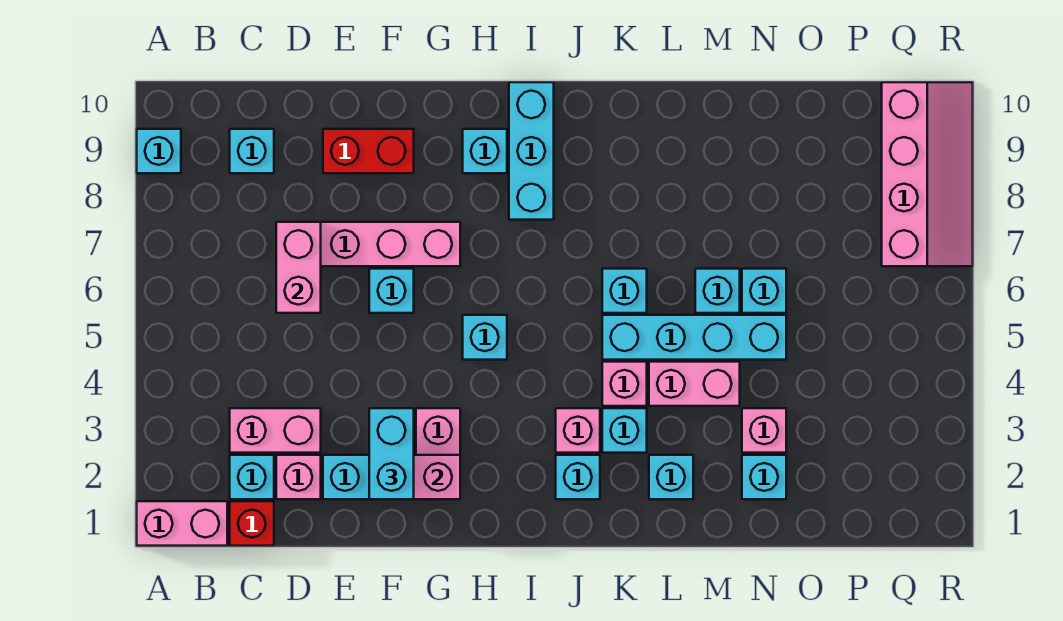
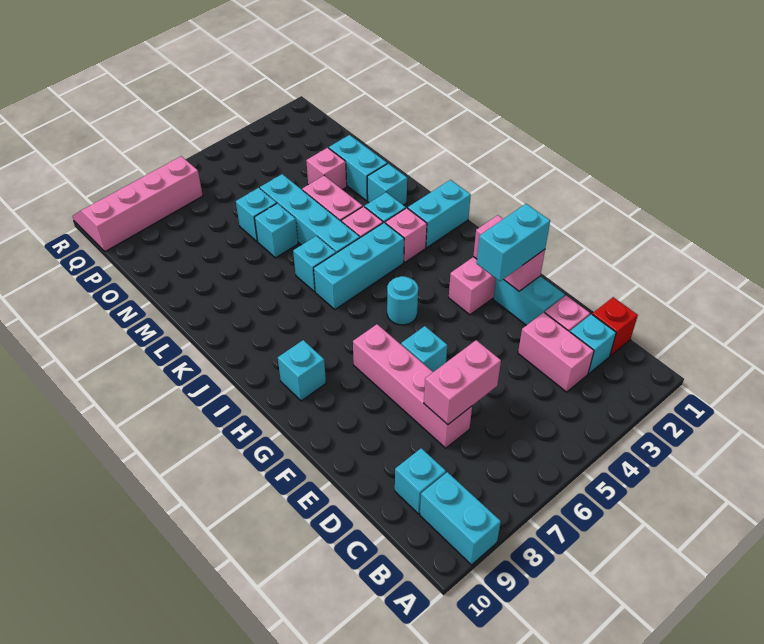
pink brick A1:B1 level 1 -> none
cyan brick A9 level 1 -> cyan brick A9:B9 level 1
red brick E9:F9 level 1 -> none
cyan brick H5 level 1 -> cyan round brick H5 level 1
cyan brick I8:I10 level 1 -> cyan brick J4:J6 level 1
cyan brick J2 level 1 -> cyan brick J1:J2 level 1
cyan brick N2 level 1 -> cyan brick M2:N2 level 1

